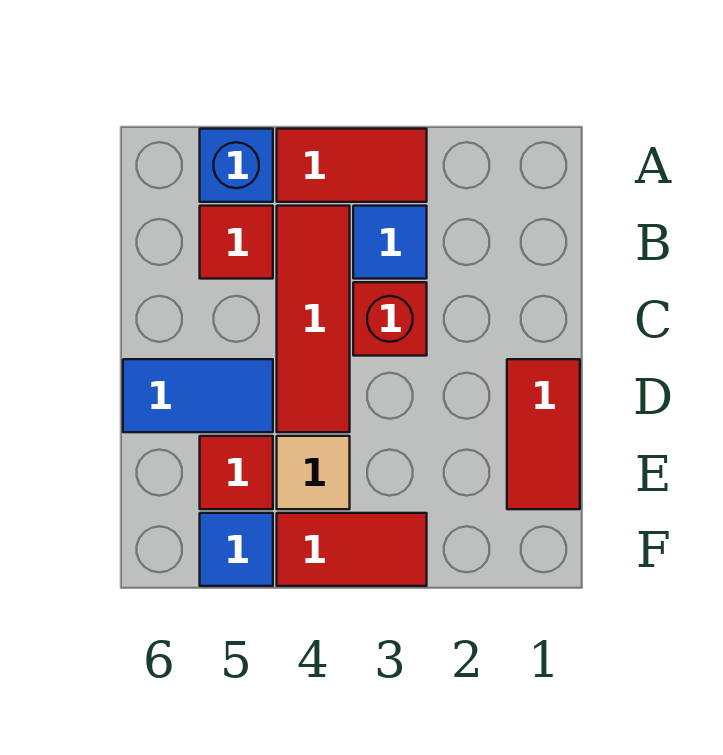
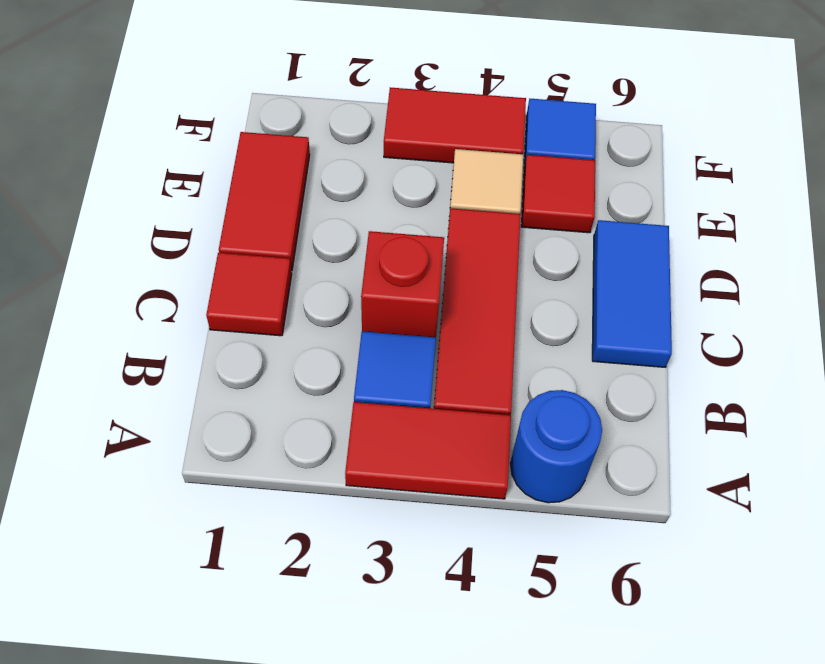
blue brick A5 level 1 -> blue round brick A5 level 1
red tile B5 level 1 -> red tile C1 level 1
blue tile D5:D6 level 1 -> blue tile C6:D6 level 1

